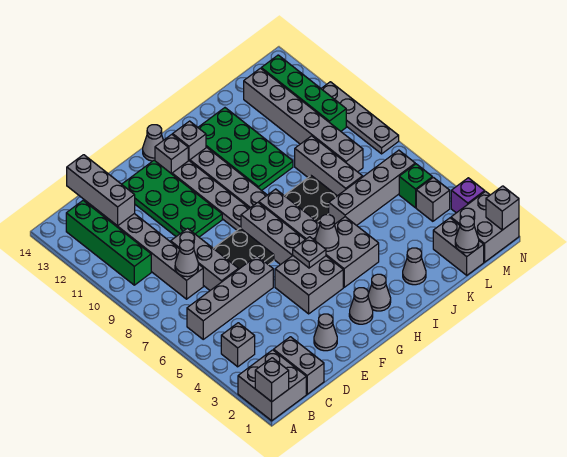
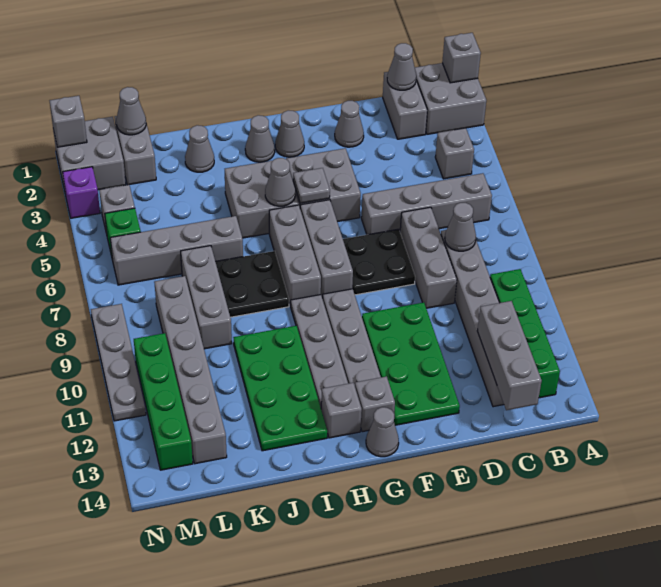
none -> grey cone C1 level 2

